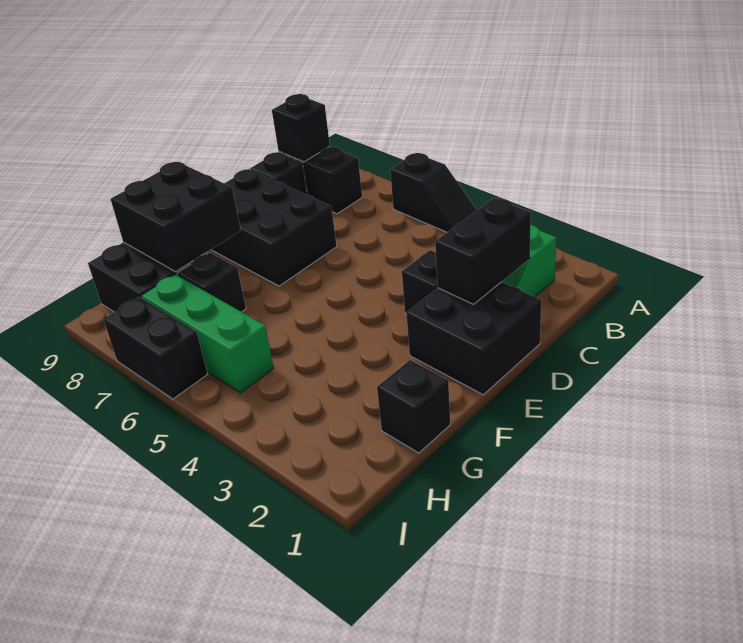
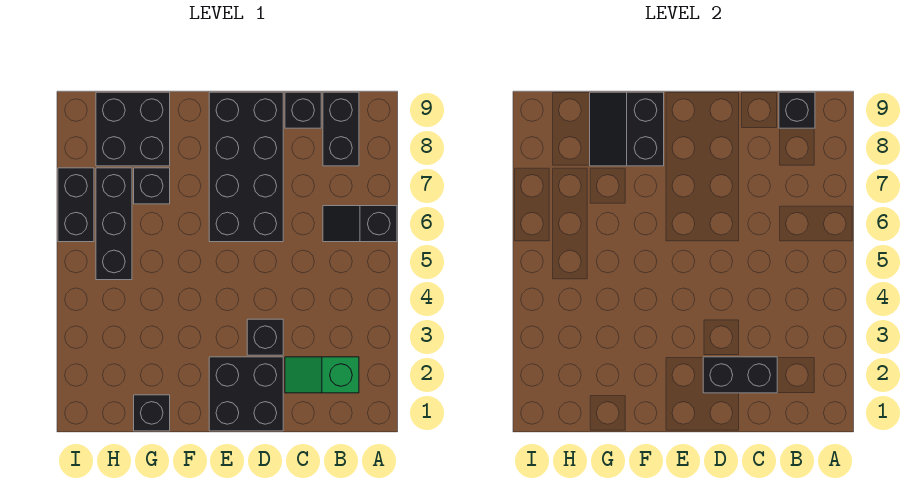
black slope A5:A6 level 1 top 6 -> black slope A6:B6 level 1 top A
black brick D7:E9 level 1 -> black brick D6:E9 level 1
black brick F8:G9 level 2 -> black slope F8:G9 level 2 top F
green brick H5:H7 level 1 -> black brick H5:H7 level 1

